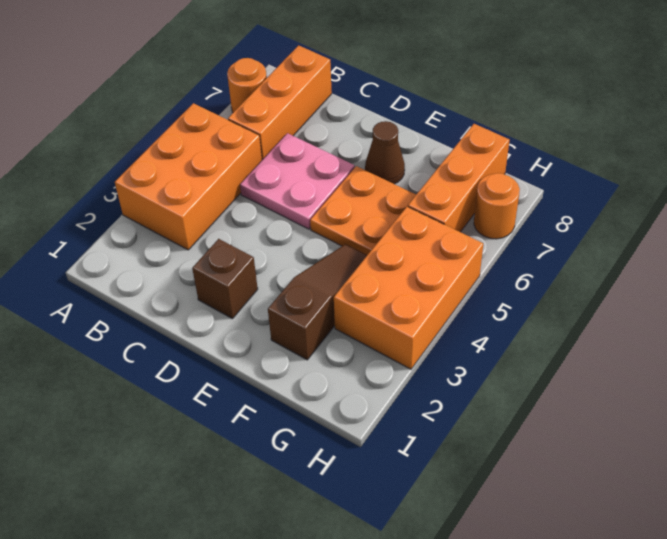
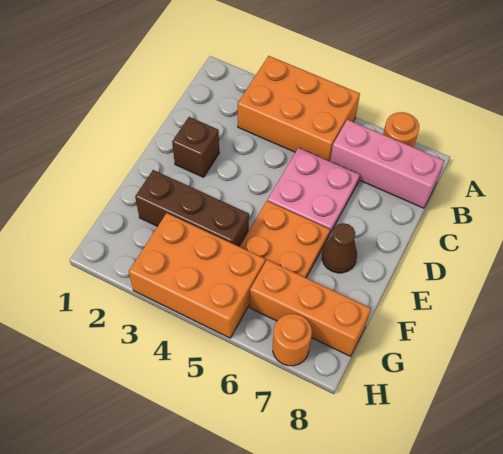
orange brick B6:B8 level 1 -> pink brick B6:B8 level 1
brown slope F2:F4 level 1 top 2 -> brown brick F2:F4 level 1

